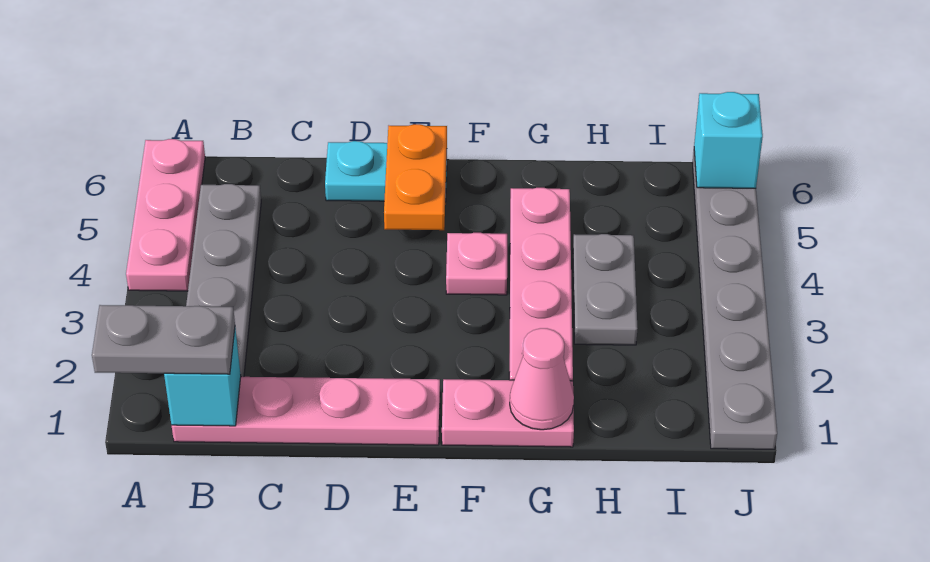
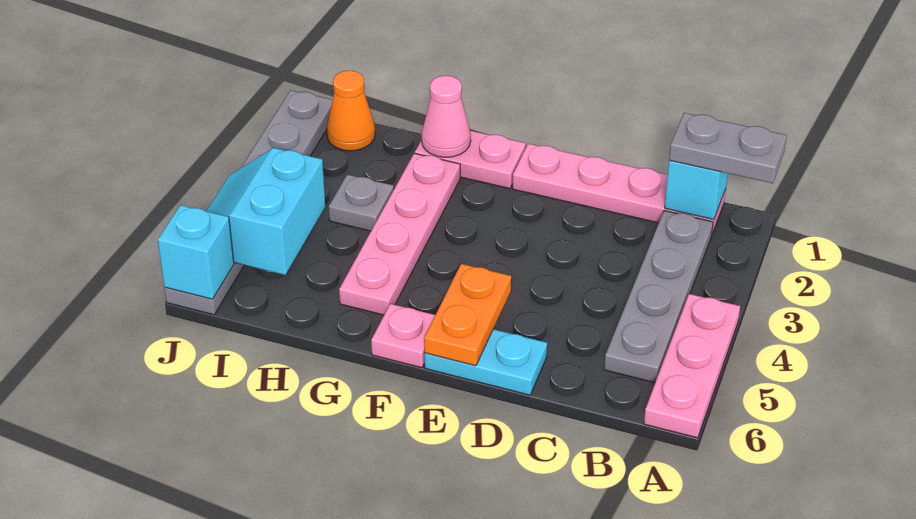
pink plate F4 level 1 -> pink plate F6 level 1
grey plate H3:H4 level 1 -> grey plate H3 level 1
none -> orange cone I1 level 1
none -> cyan slope I4:J5 level 2 top I

